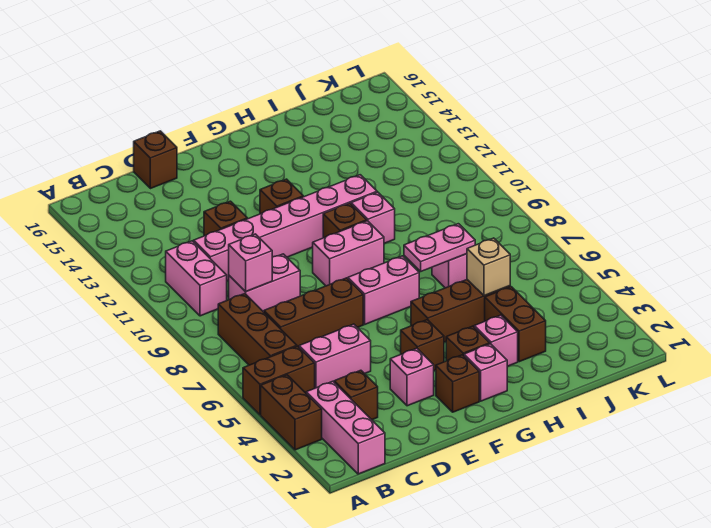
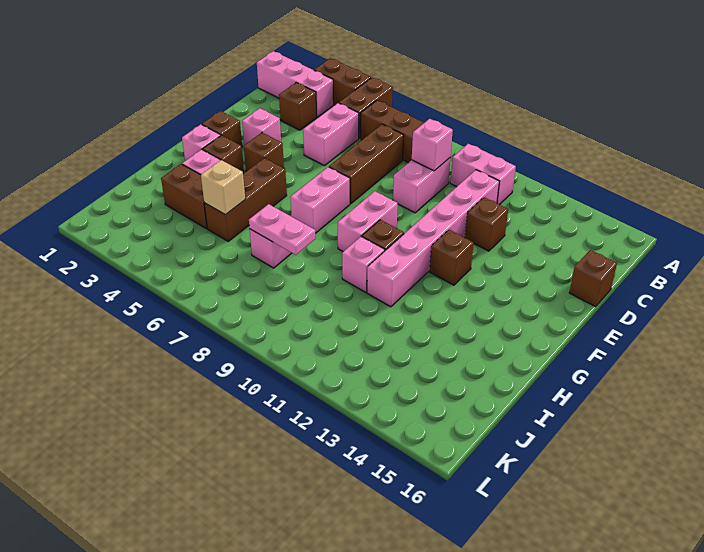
pink plate H7:I7 level 2 -> pink plate I7:I8 level 2

